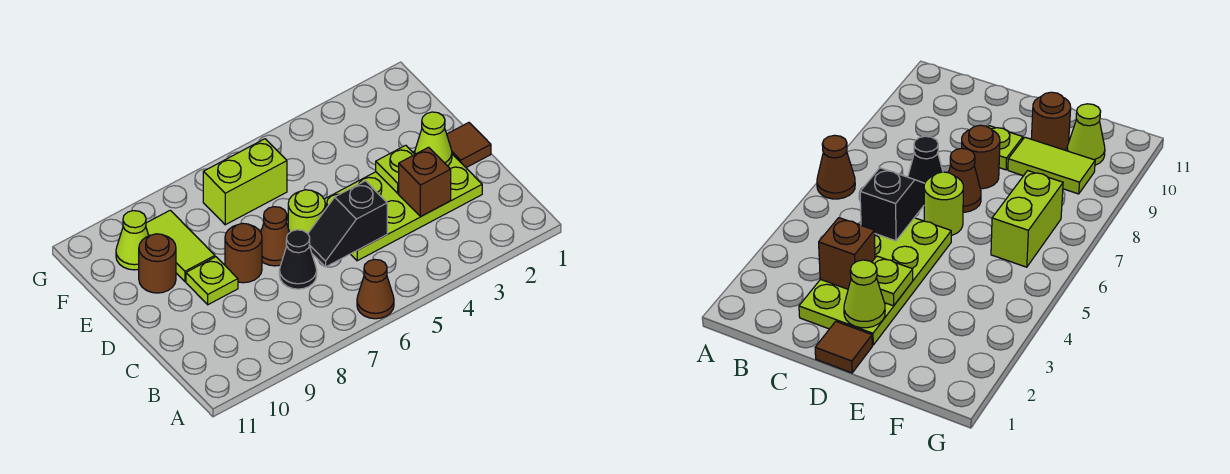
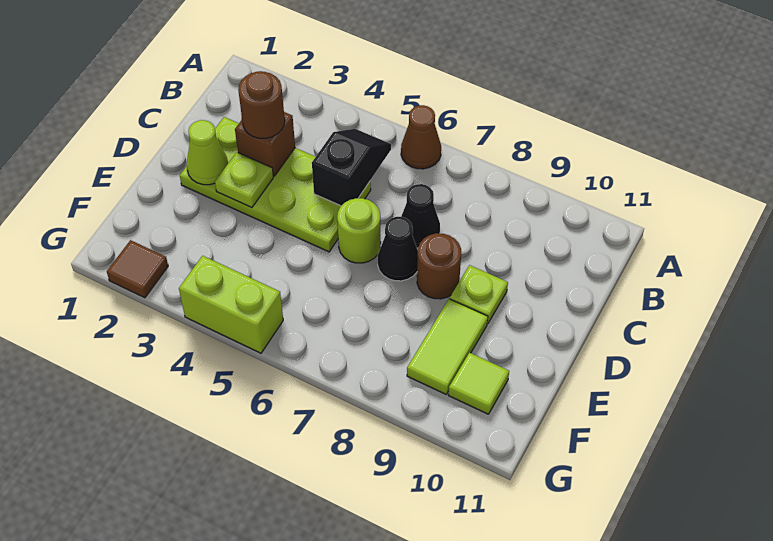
black slope C5:C6 level 2 top 5 -> black slope B5:C5 level 2 top C
brown tile D1 level 1 -> brown tile G2 level 1
brown cone D7 level 1 -> black cone D7 level 1
brown round brick E10 level 1 -> brown round brick C3 level 3
lime brick F6:F7 level 1 -> lime brick G4:G5 level 1
lime cone F10 level 1 -> lime tile F10 level 1

